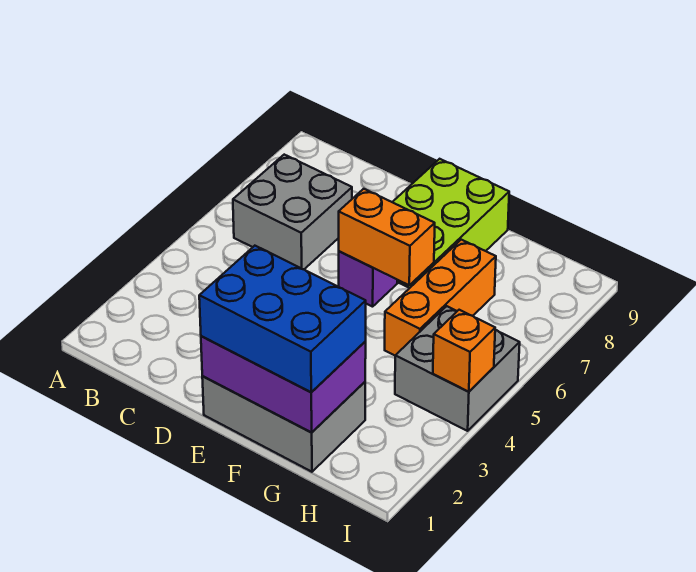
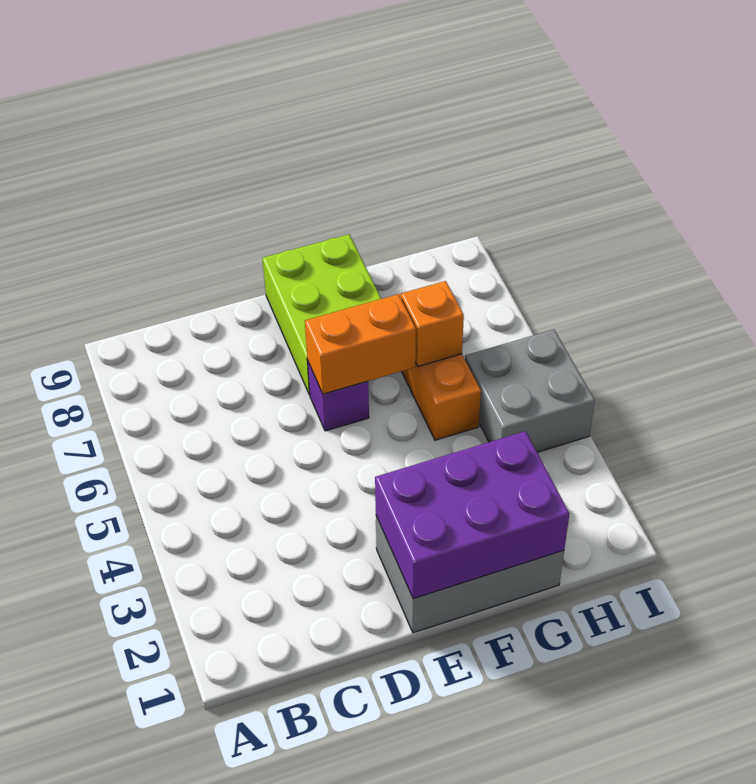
grey brick B6:C7 level 1 -> none
blue brick E1:G2 level 3 -> none
orange brick I4 level 2 -> orange brick G6 level 2

